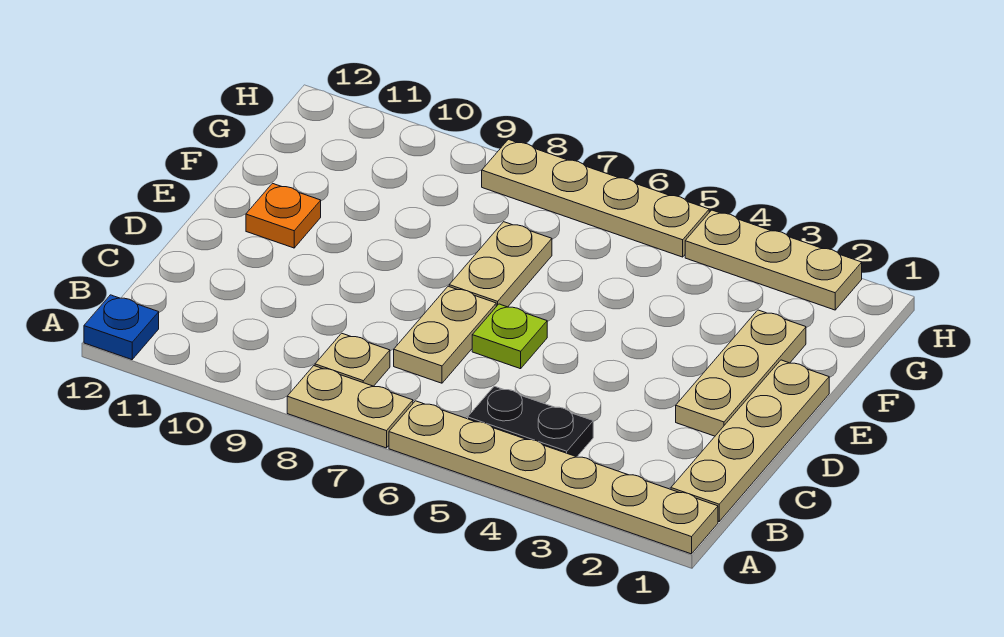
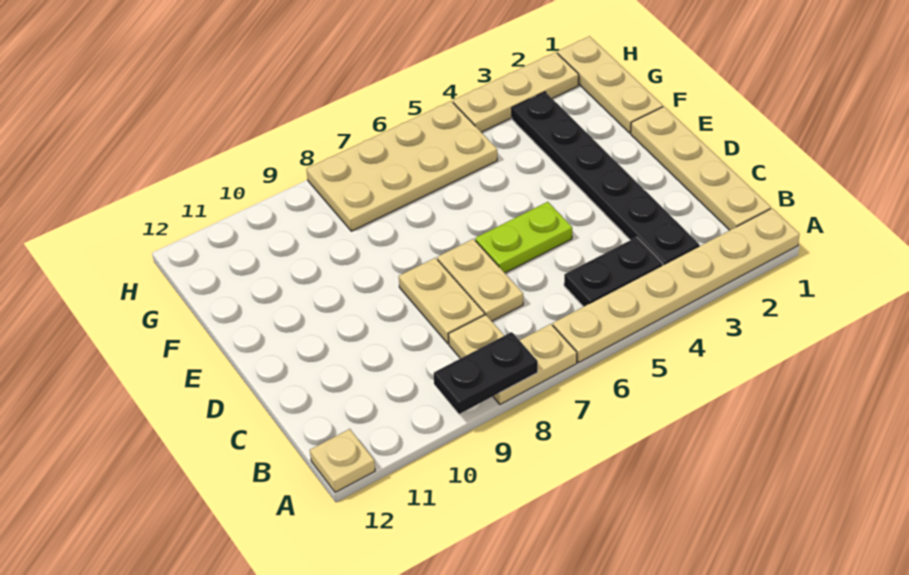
none -> black plate A8:A9 level 2
blue plate A12 level 1 -> tan plate A12 level 1
none -> black plate B3:G3 level 1
tan plate D2:F2 level 1 -> tan plate F1:H1 level 1
lime plate D6 level 1 -> lime plate D5:D6 level 1
tan plate E7:F7 level 1 -> tan plate C8:D8 level 1
orange plate E11 level 1 -> none
tan plate H5:H8 level 1 -> tan plate G5:H8 level 1

